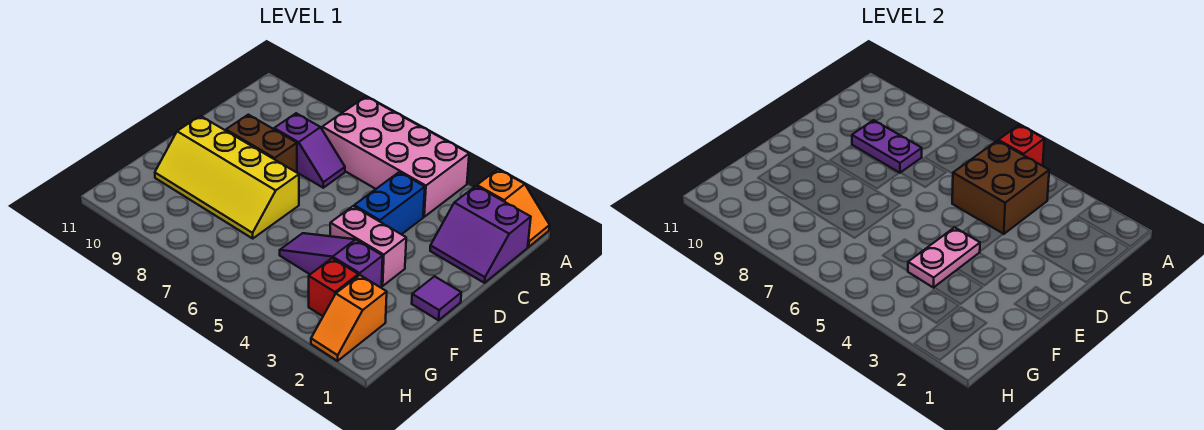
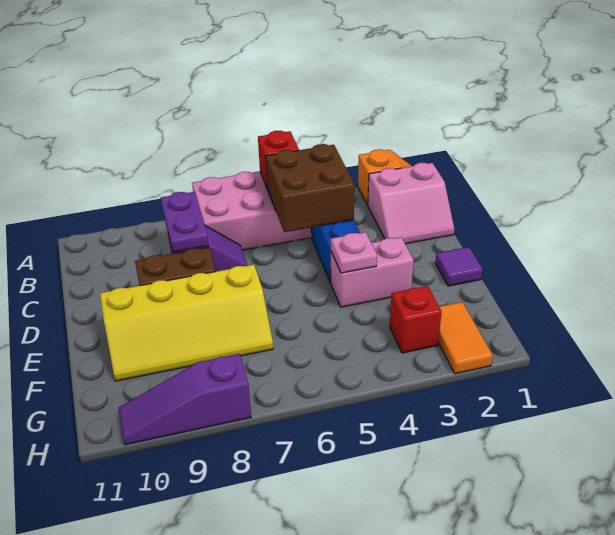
purple slope B1:C2 level 1 top B -> pink slope B1:C2 level 1 top B
purple plate C8:C9 level 2 -> purple plate B8:C8 level 2
pink plate E4:F4 level 2 -> pink plate E4 level 2
purple slope F3:F5 level 1 top 3 -> purple slope H8:H10 level 1 top 8
orange slope G2:H2 level 1 top G -> orange tile G2:H2 level 1

